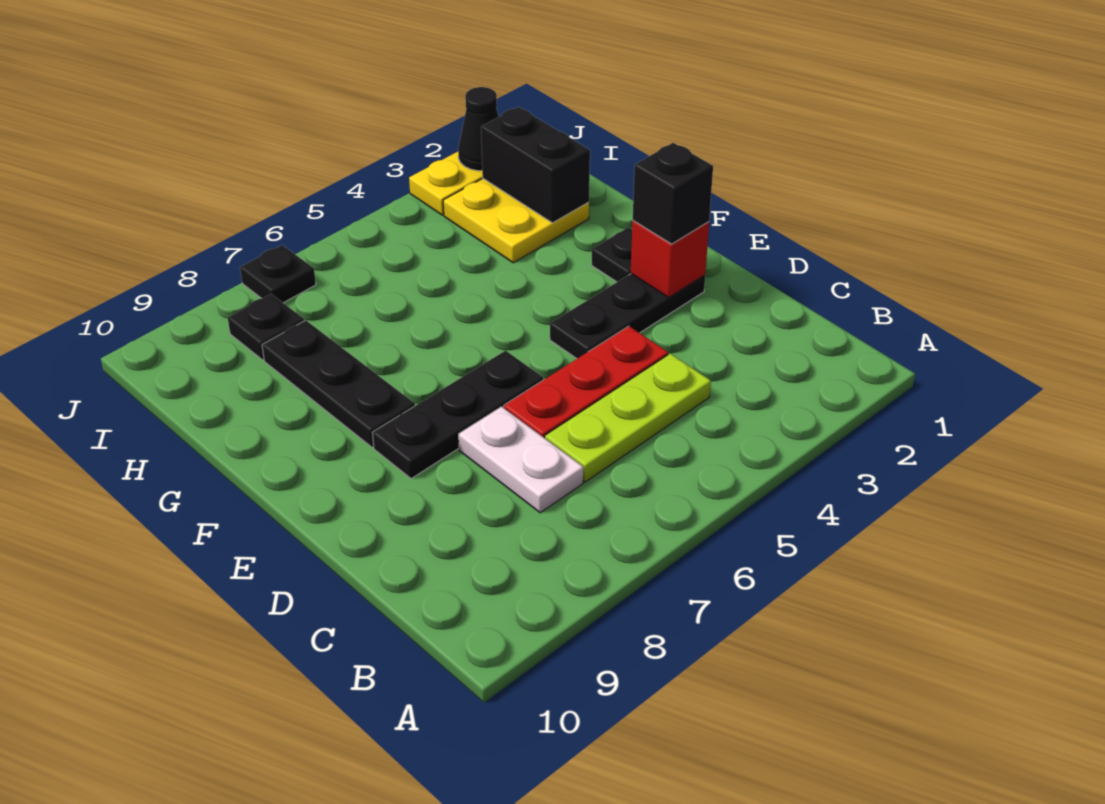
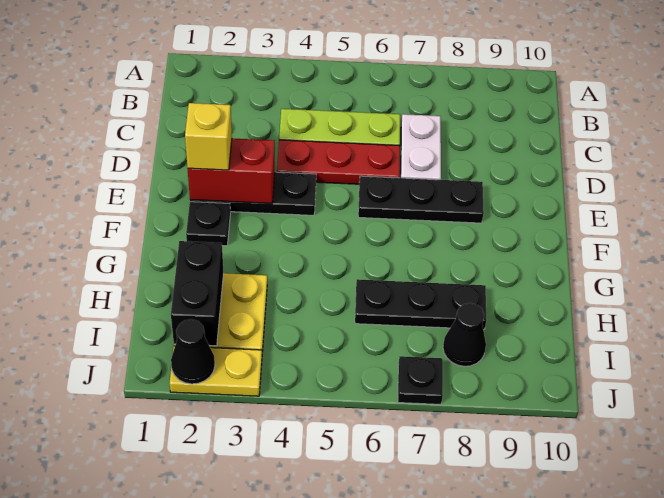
red brick E2 level 2 -> red brick E2:E3 level 2
black brick E2 level 3 -> yellow brick E2 level 3
black plate F8:H8 level 1 -> black plate H6:H8 level 1
black plate I8 level 1 -> black cone I8 level 1

